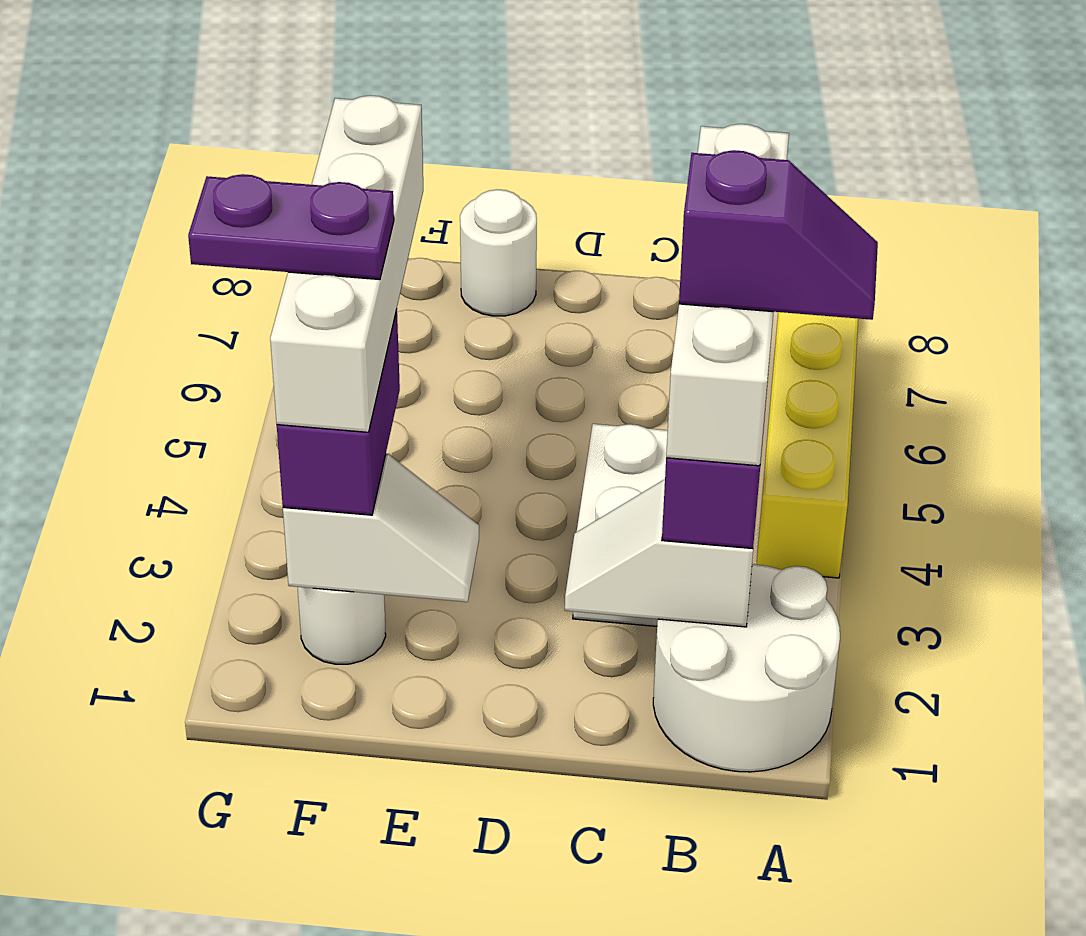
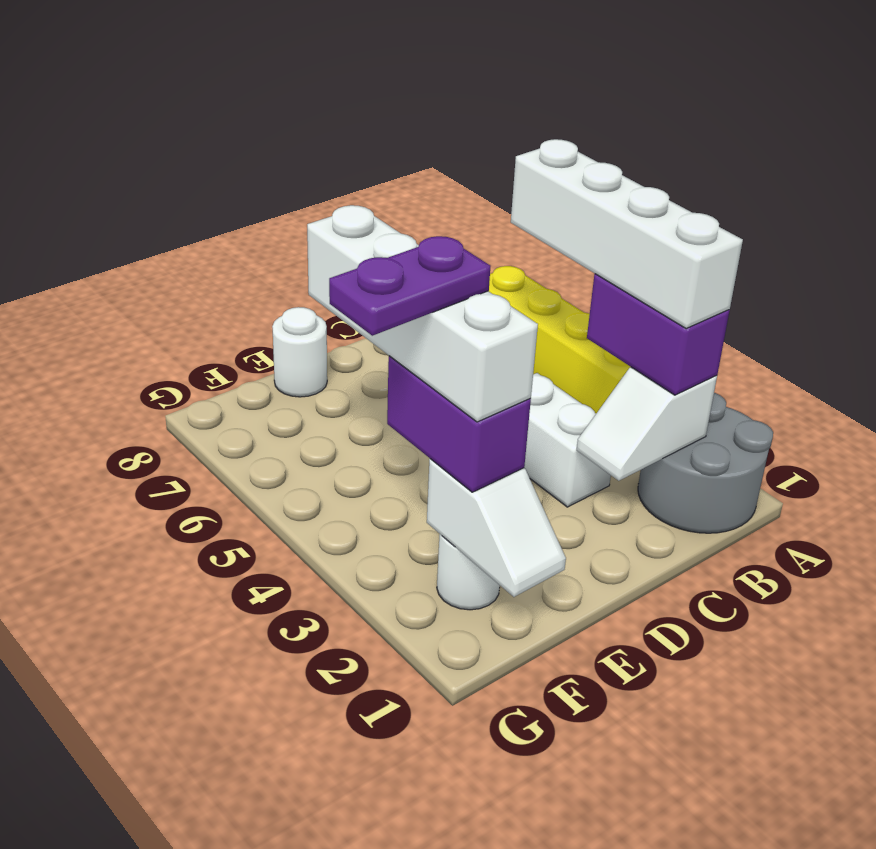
white round brick A1:B2 level 1 -> grey round brick A1:B2 level 1
purple slope A3:B3 level 5 top B -> none
white slope E2:F2 level 2 top F -> white slope F1:F2 level 2 top 2

